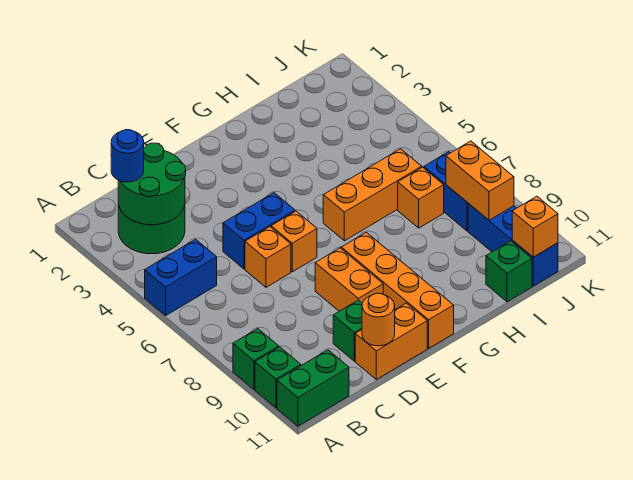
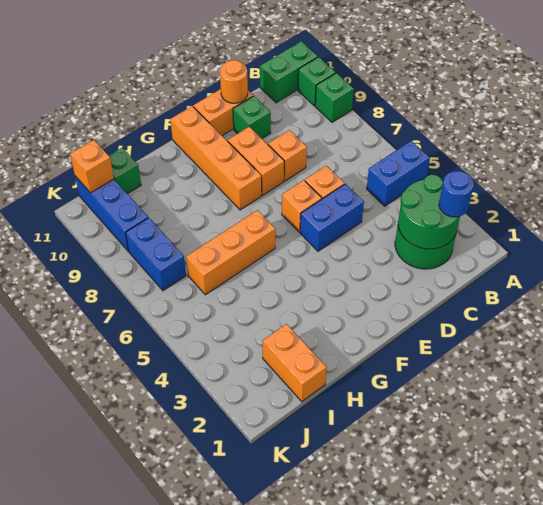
orange brick I7 level 1 -> orange brick D8 level 1
orange brick J8:J9 level 2 -> orange brick I1:I2 level 1

